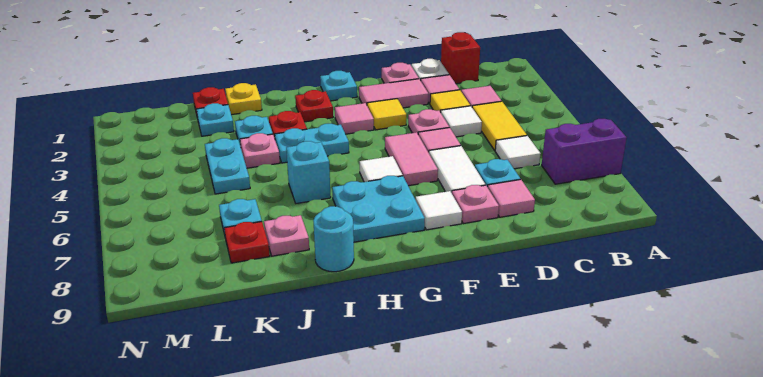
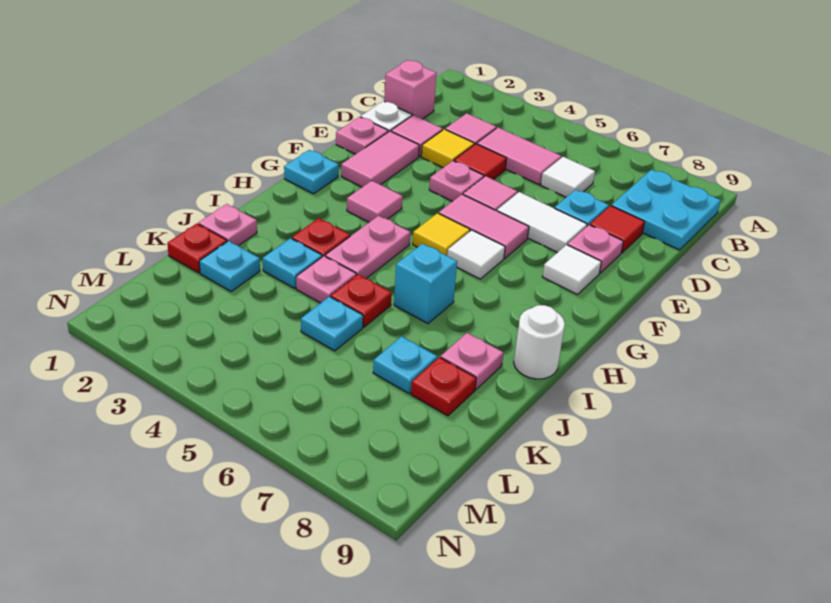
purple brick A7:B7 level 1 -> none
red brick C1 level 1 -> pink brick C1 level 1
yellow tile C4:C5 level 1 -> pink tile C4:C5 level 1
white tile D4 level 1 -> red tile D4 level 1
pink tile D8 level 1 -> red tile D8 level 1
yellow tile F3 level 1 -> yellow tile G5 level 1
cyan plate G7:H8 level 1 -> cyan plate B8:C9 level 1
red plate H2 level 1 -> red plate J5 level 1
cyan plate H4:I4 level 1 -> pink plate H4:I4 level 1
cyan round brick I9 level 1 -> white round brick I9 level 1
yellow plate J1 level 1 -> pink plate J1 level 1
cyan plate K4:K5 level 1 -> cyan plate K5 level 1

